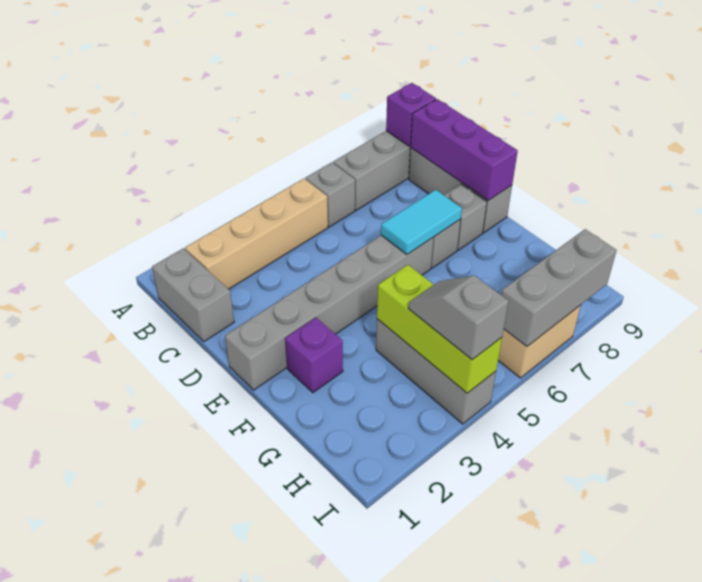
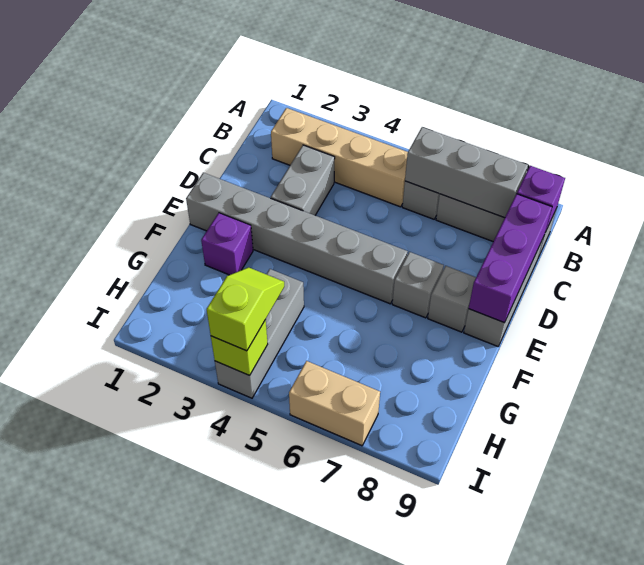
grey brick B1:C1 level 1 -> grey brick C3:D3 level 1
cyan tile E6:E7 level 2 -> none
lime brick G4:I4 level 2 -> lime brick I4 level 2
grey slope H4:I4 level 3 top I -> lime slope H4:I4 level 3 top I
grey brick I6:I8 level 2 -> grey brick B6:B8 level 2

